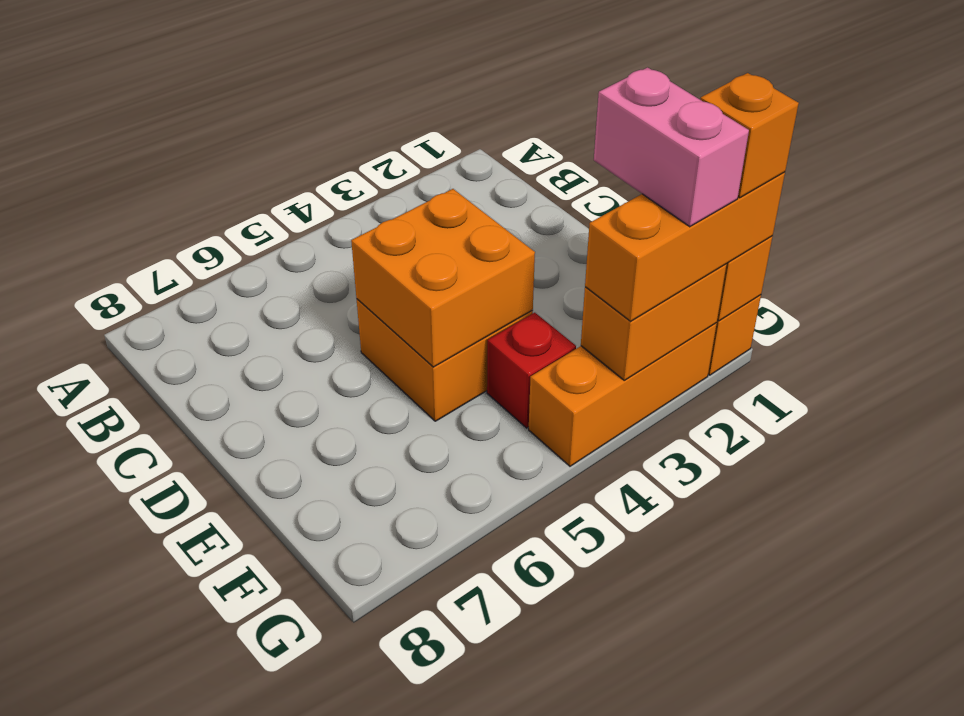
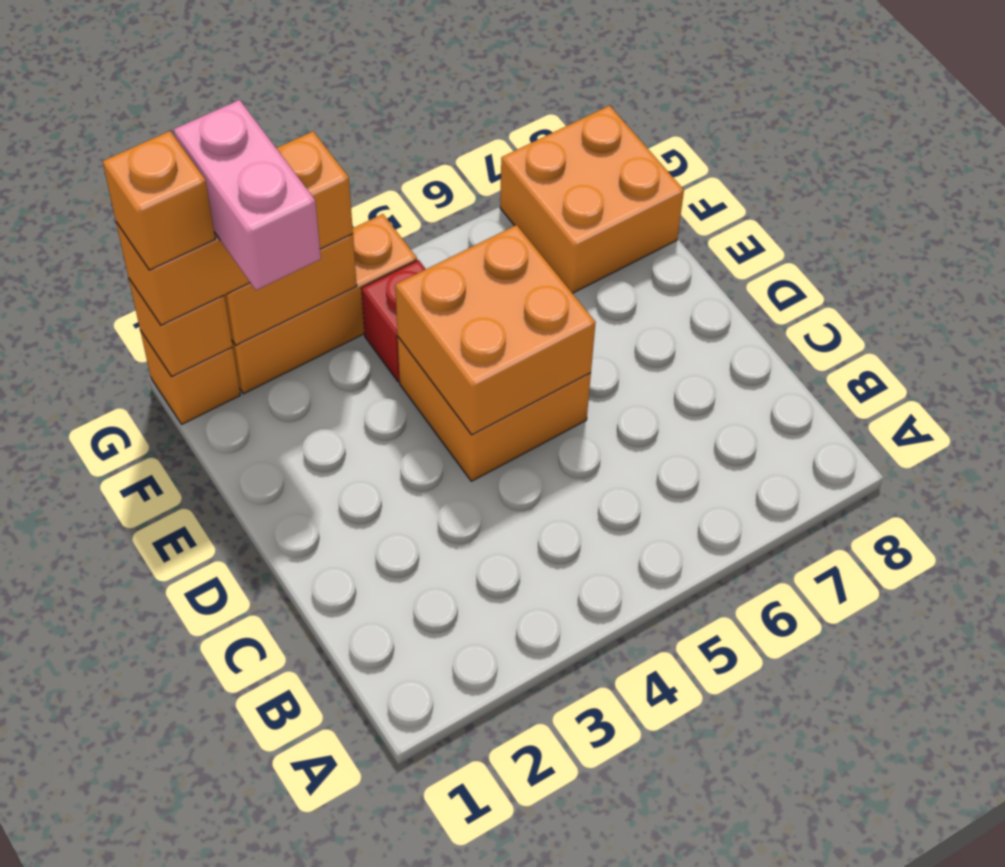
none -> orange brick F7:G8 level 1

